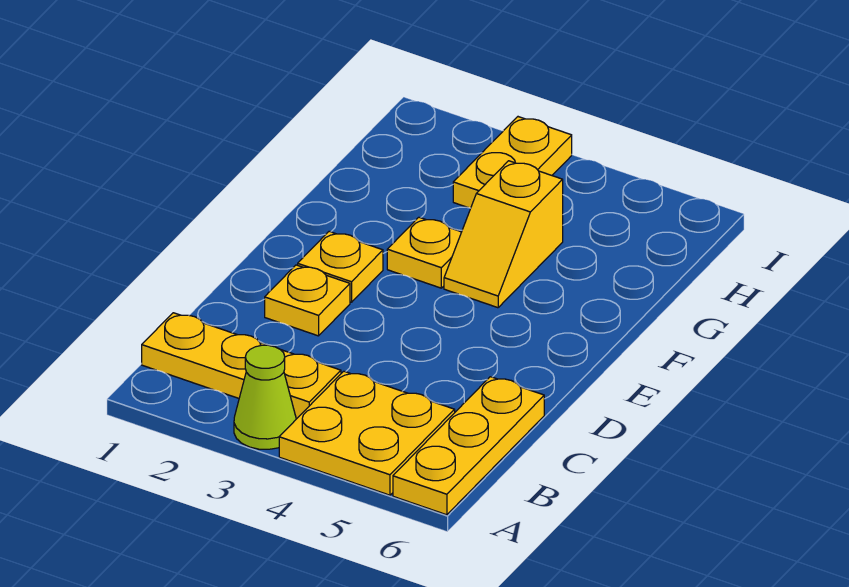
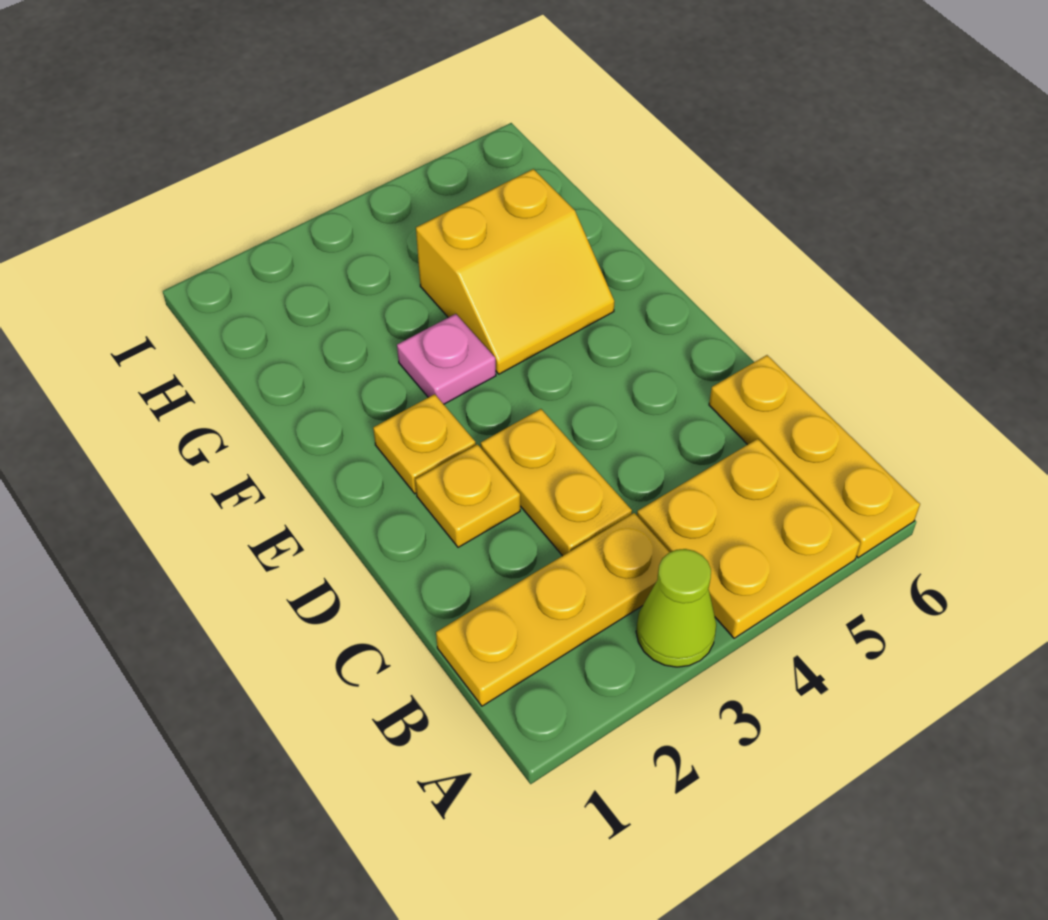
yellow plate F3 level 1 -> pink plate F3 level 1
yellow slope F4:G4 level 1 top G -> yellow slope F4:G5 level 1 top G
yellow plate H3:I3 level 1 -> yellow plate C3:D3 level 1

